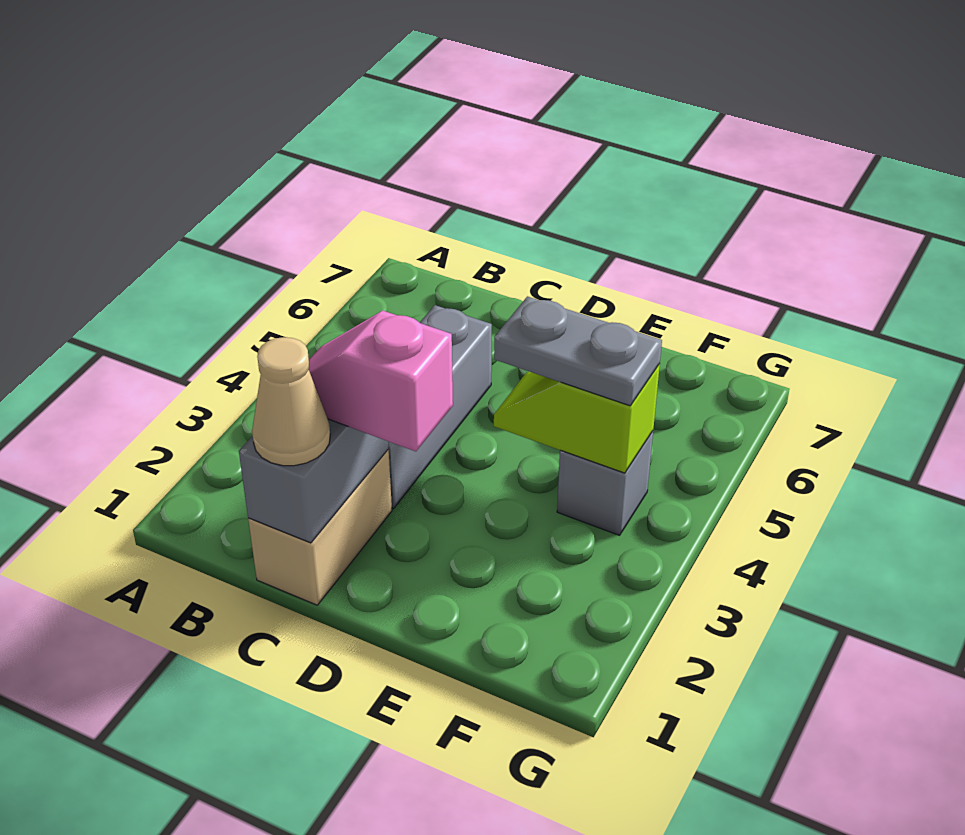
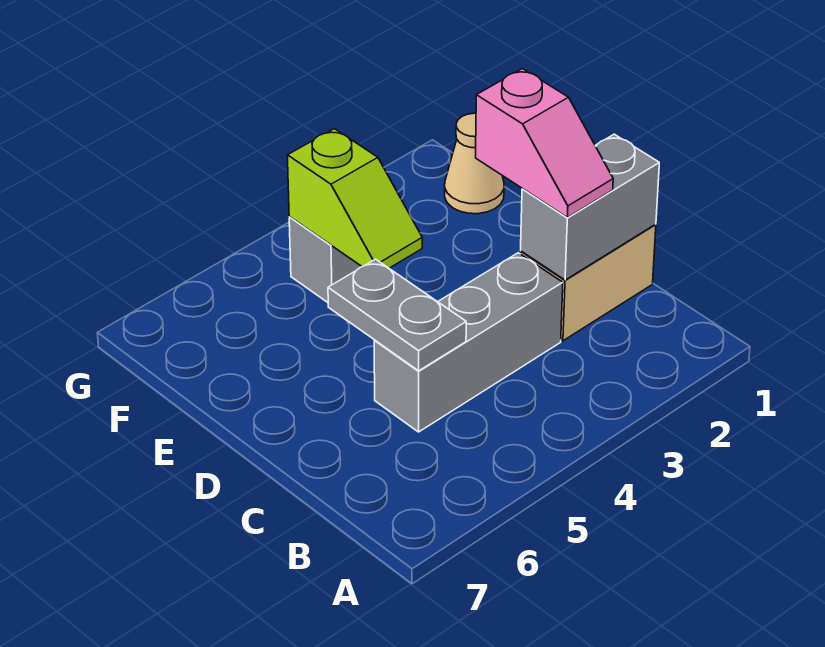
tan cone C1 level 3 -> tan cone F1 level 1
grey plate E4:F4 level 3 -> grey plate C5:D5 level 2

